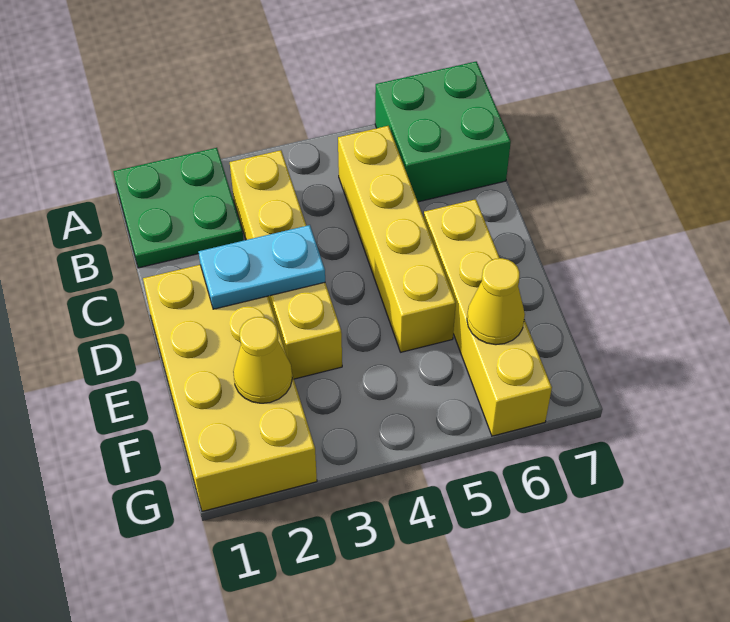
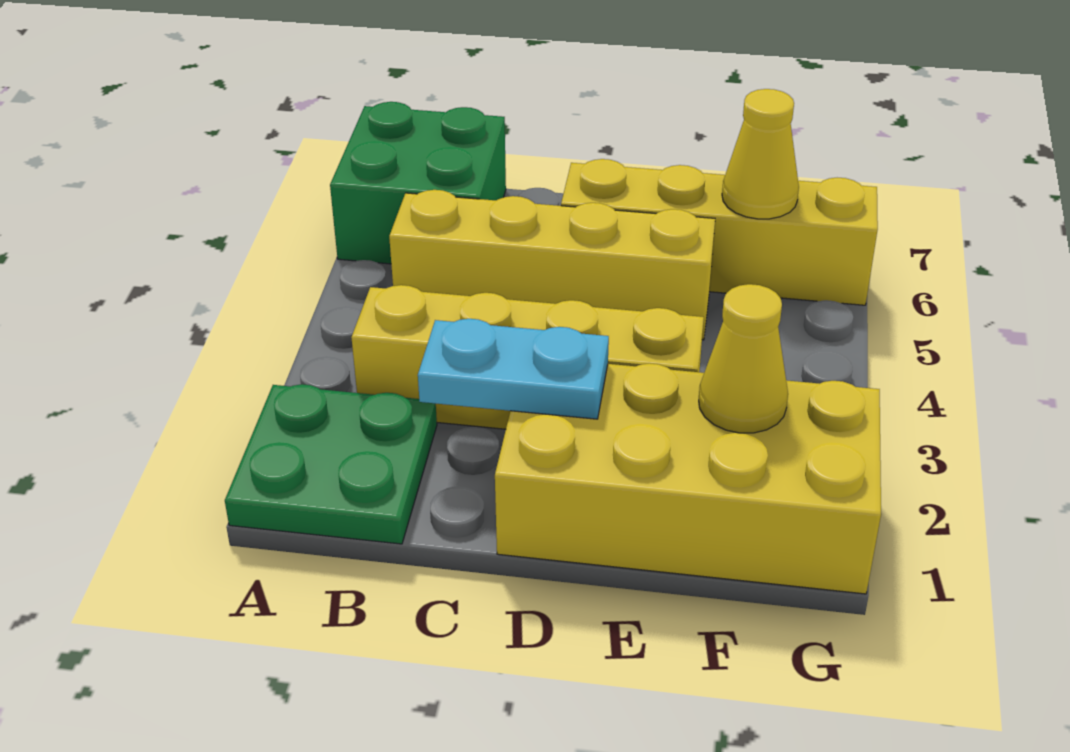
cyan plate D2:D3 level 2 -> cyan plate C2:D2 level 2

